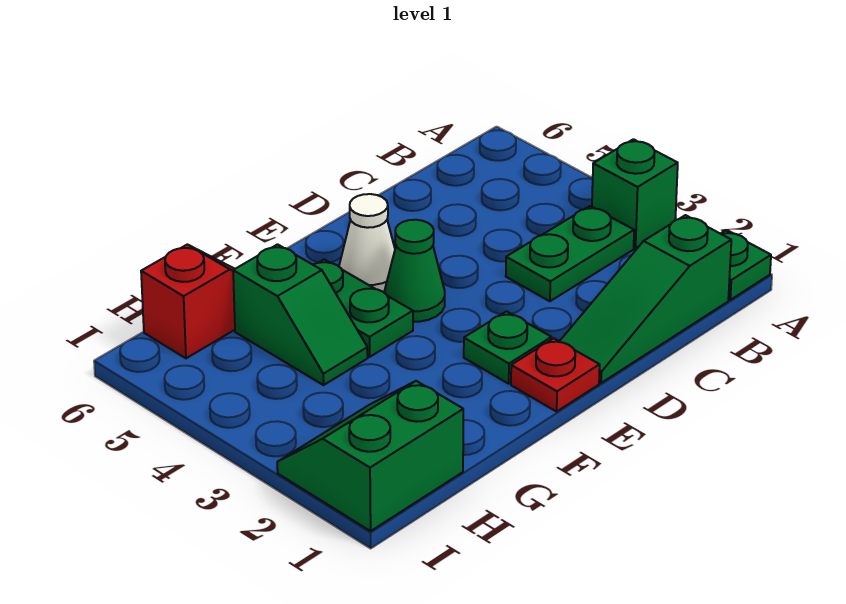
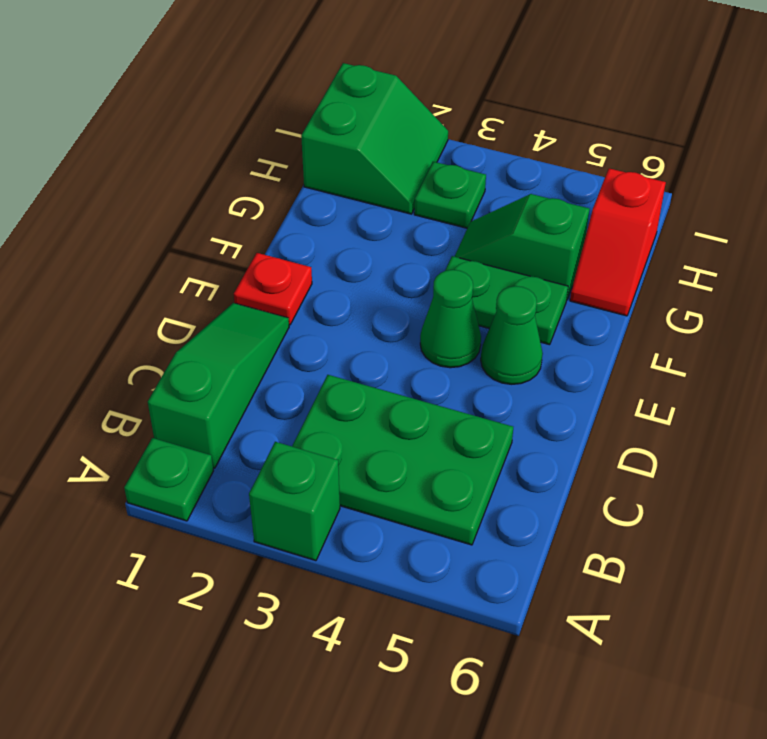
green plate B3:C3 level 1 -> green plate B3:C5 level 1
green plate E2 level 1 -> green plate H3 level 1
white cone E5 level 1 -> green cone E5 level 1

